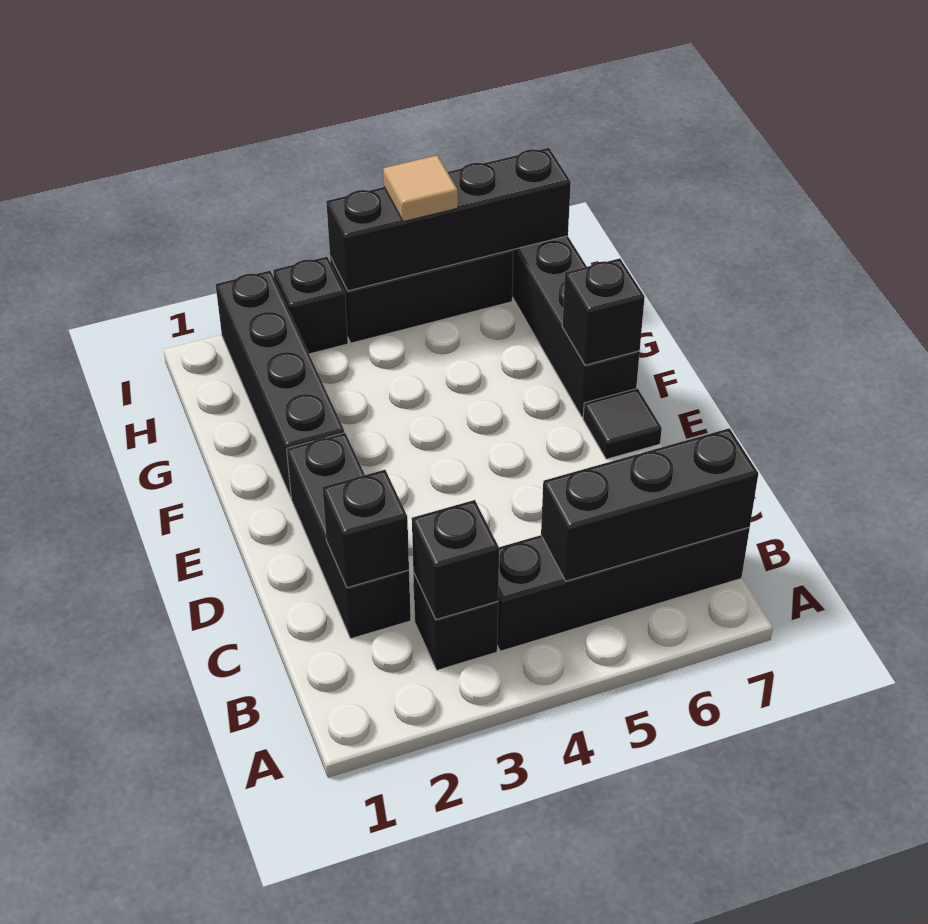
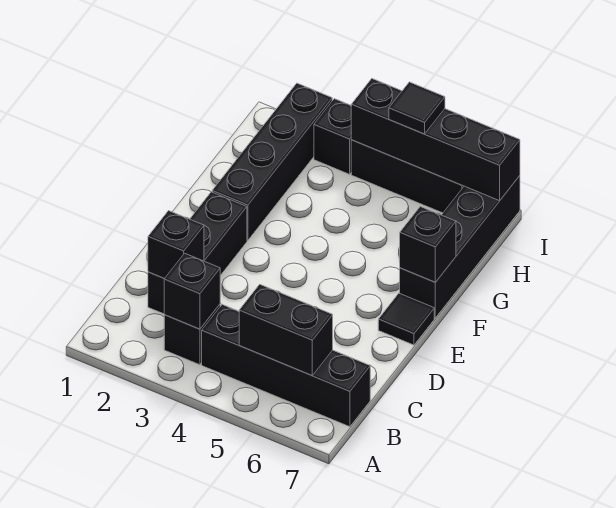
black brick B5:B7 level 2 -> black brick B5:B6 level 2
tan tile I5 level 3 -> black tile I5 level 3

